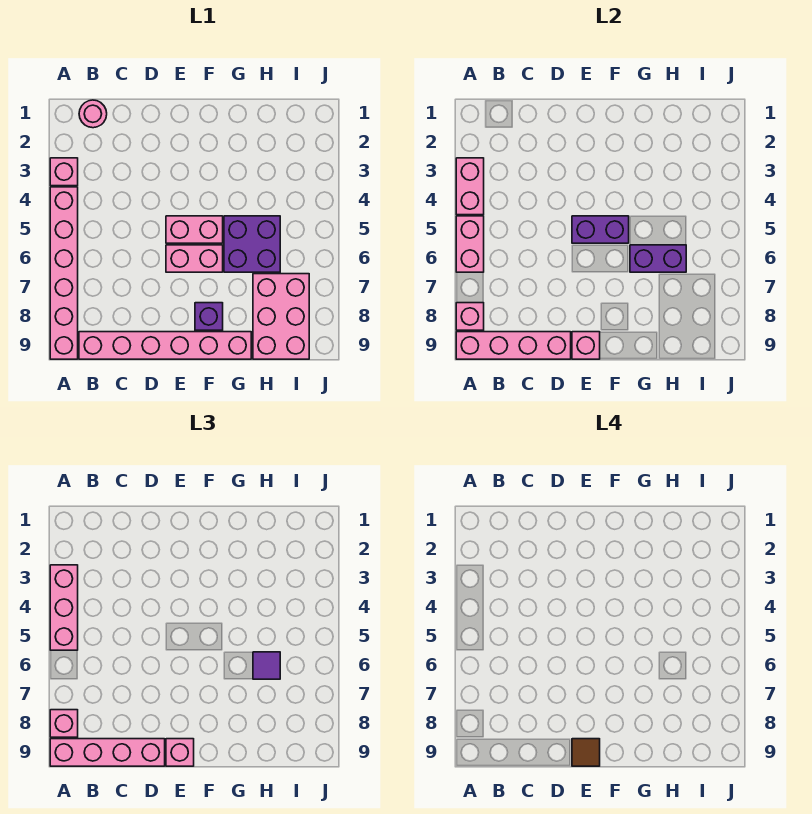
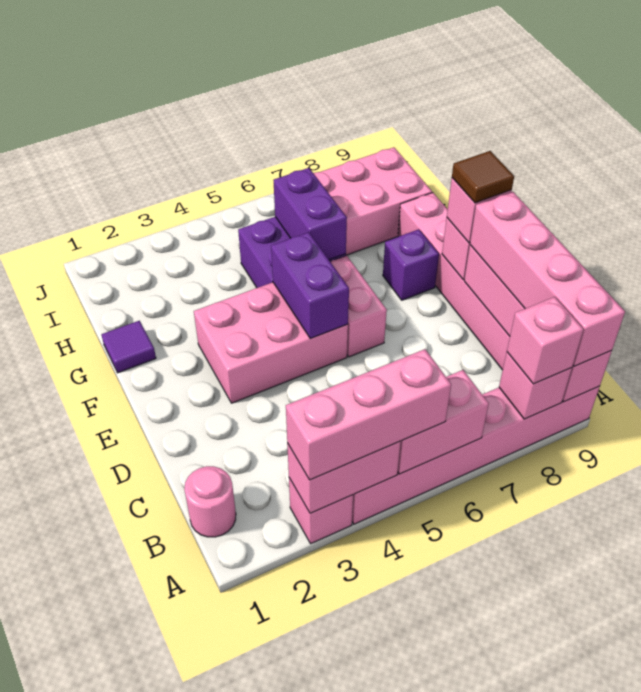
pink brick E5:F5 level 1 -> pink brick E3:F5 level 1
purple tile H6 level 3 -> purple tile G1 level 1

